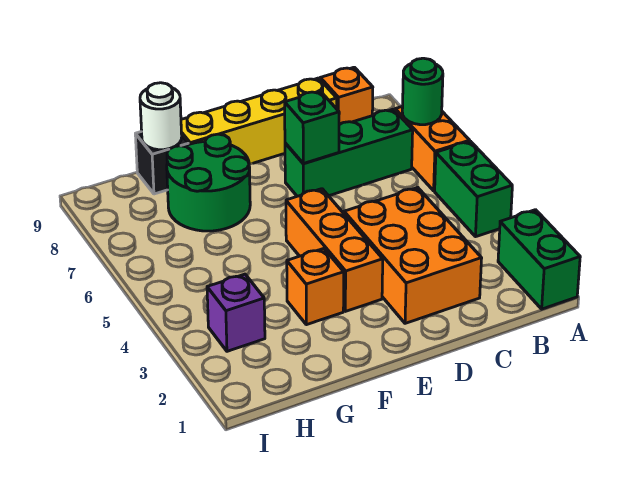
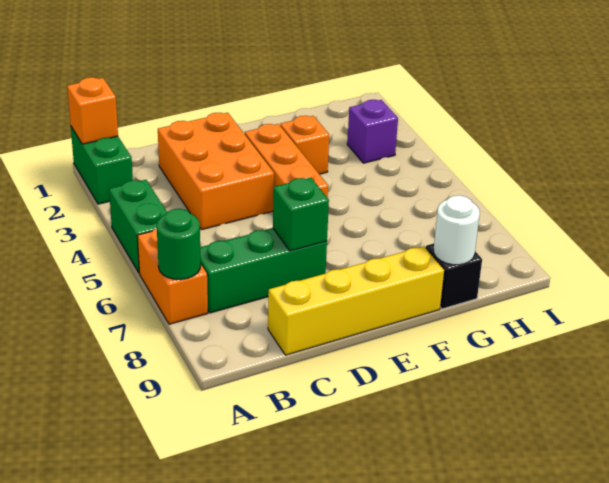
orange brick B9 level 1 -> orange brick A1 level 2
green round brick F7:G8 level 1 -> none

